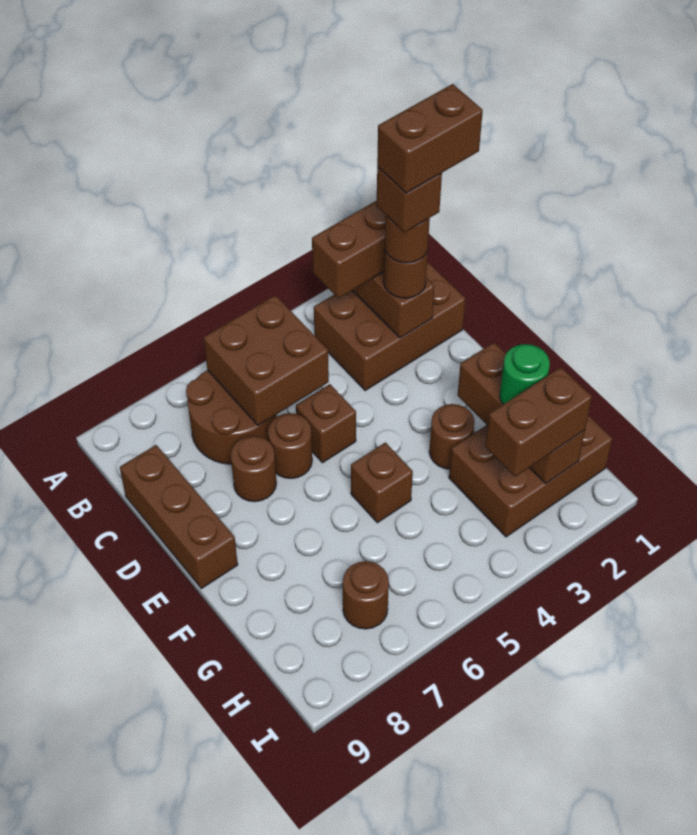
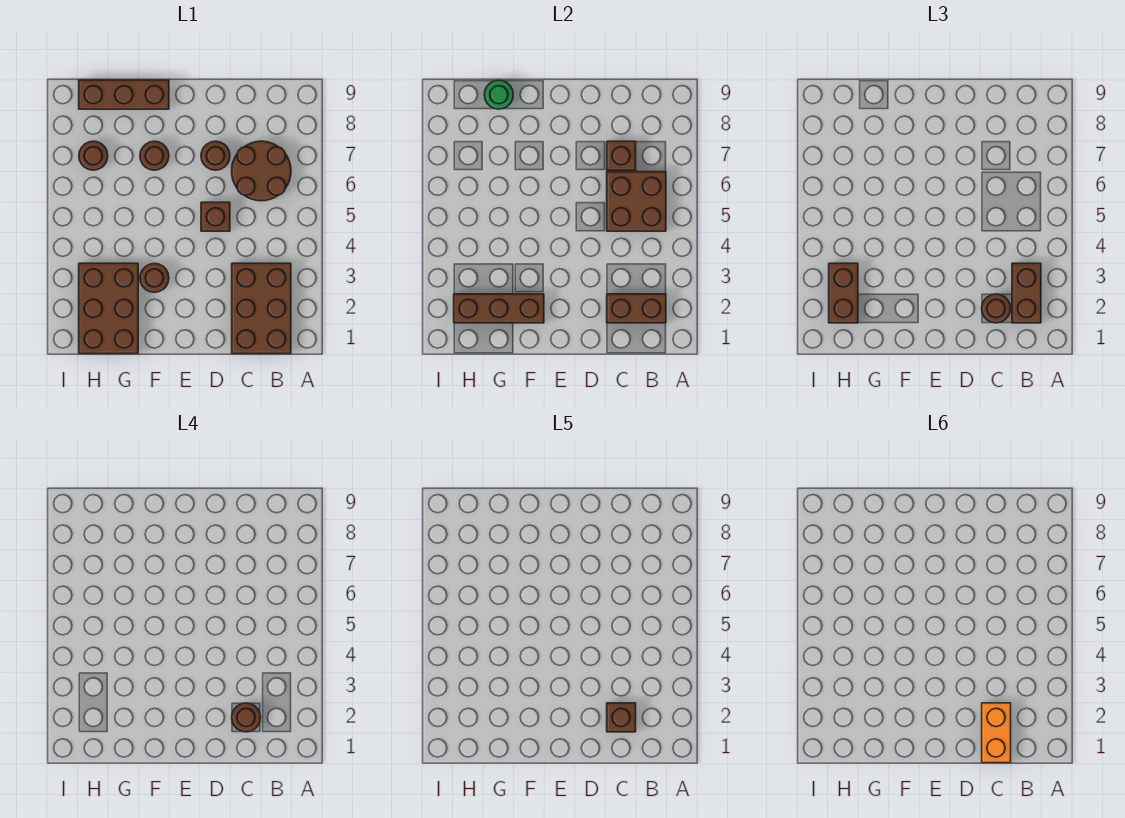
brown brick C1:C2 level 6 -> orange brick C1:C2 level 6
brown brick C9:E9 level 1 -> brown brick F9:H9 level 1
brown round brick D6 level 1 -> brown round brick F7 level 1
brown brick F5 level 1 -> brown brick C7 level 2
green round brick G2 level 3 -> green round brick G9 level 2

